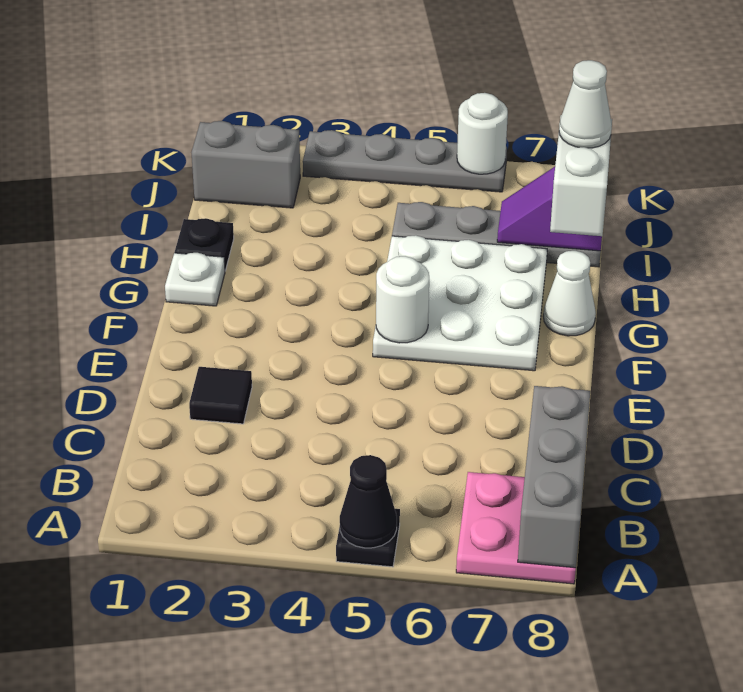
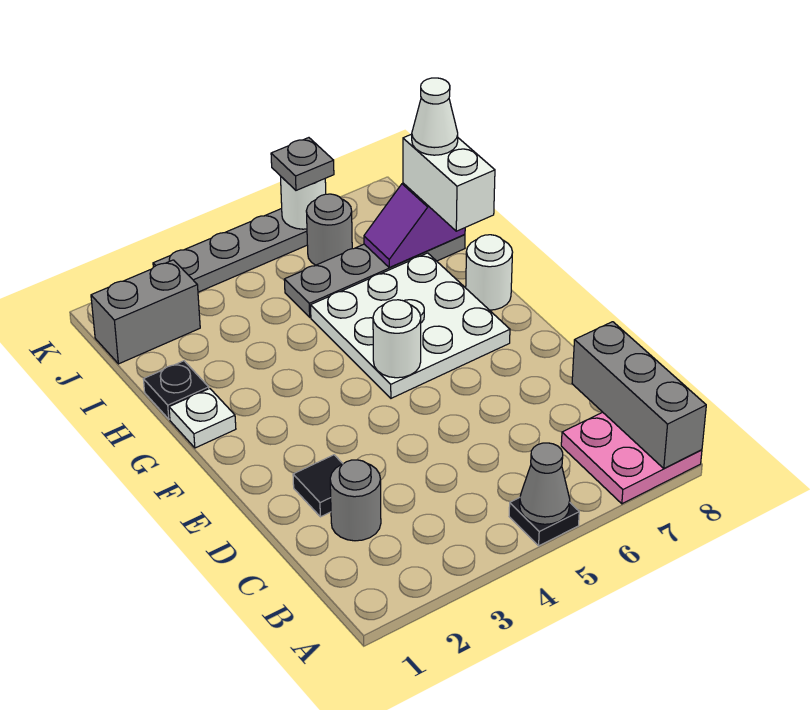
black cone A5 level 2 -> grey cone A5 level 2
none -> grey round brick C2 level 1
white cone G8 level 1 -> white round brick G8 level 1
none -> grey round brick J6 level 1
none -> grey plate K6 level 3

